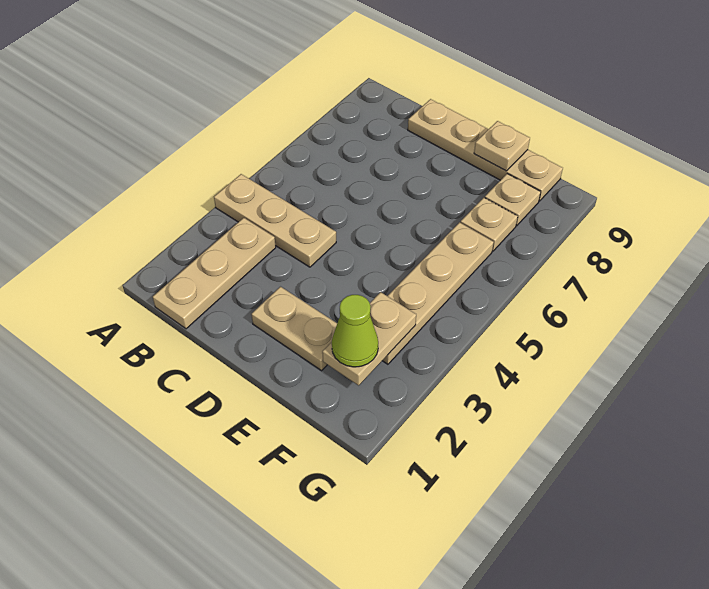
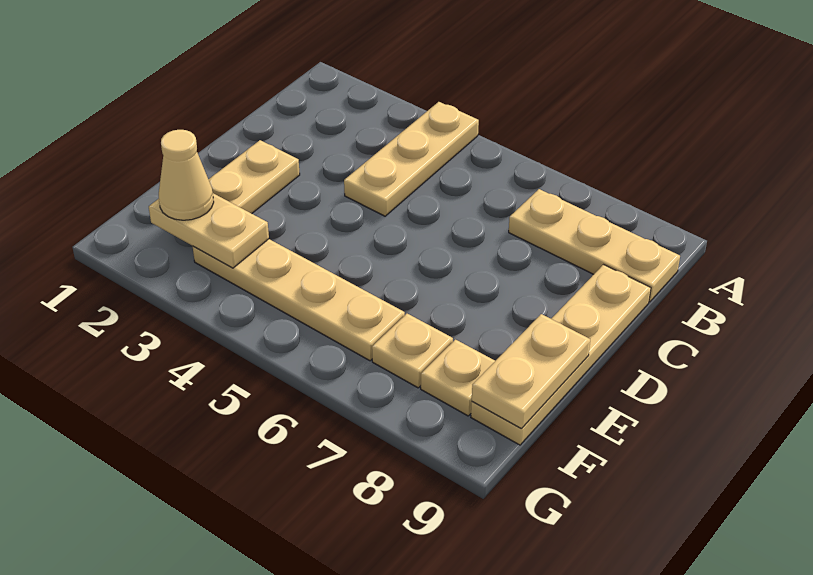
tan plate B1:B3 level 1 -> tan plate B7:B9 level 1
tan plate E9 level 2 -> tan plate E9:F9 level 2
lime cone F2 level 3 -> tan cone F2 level 3

